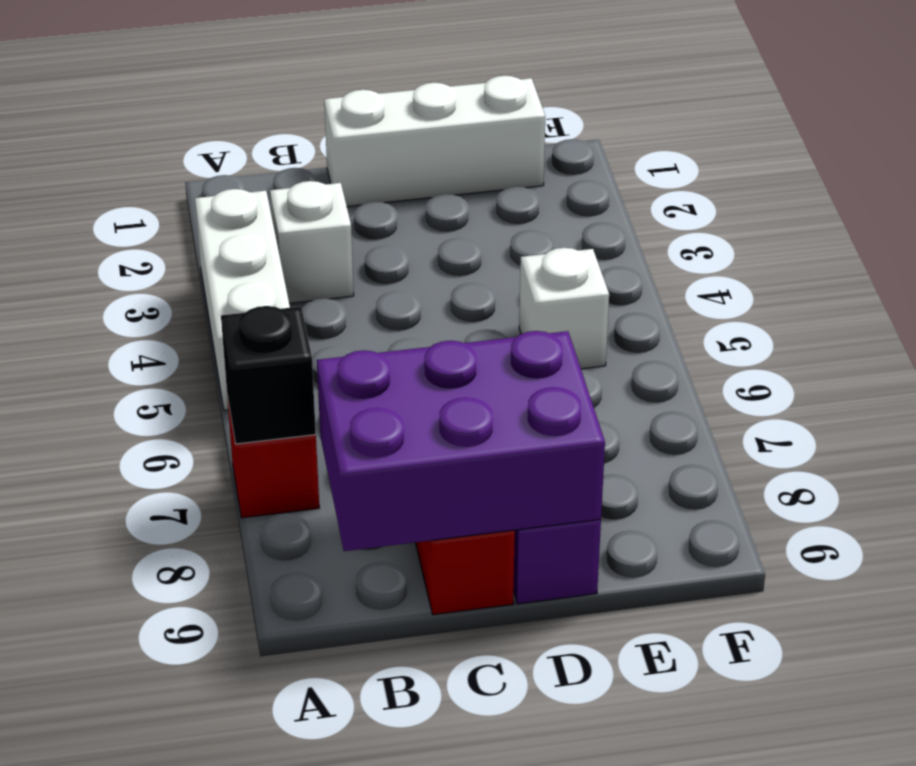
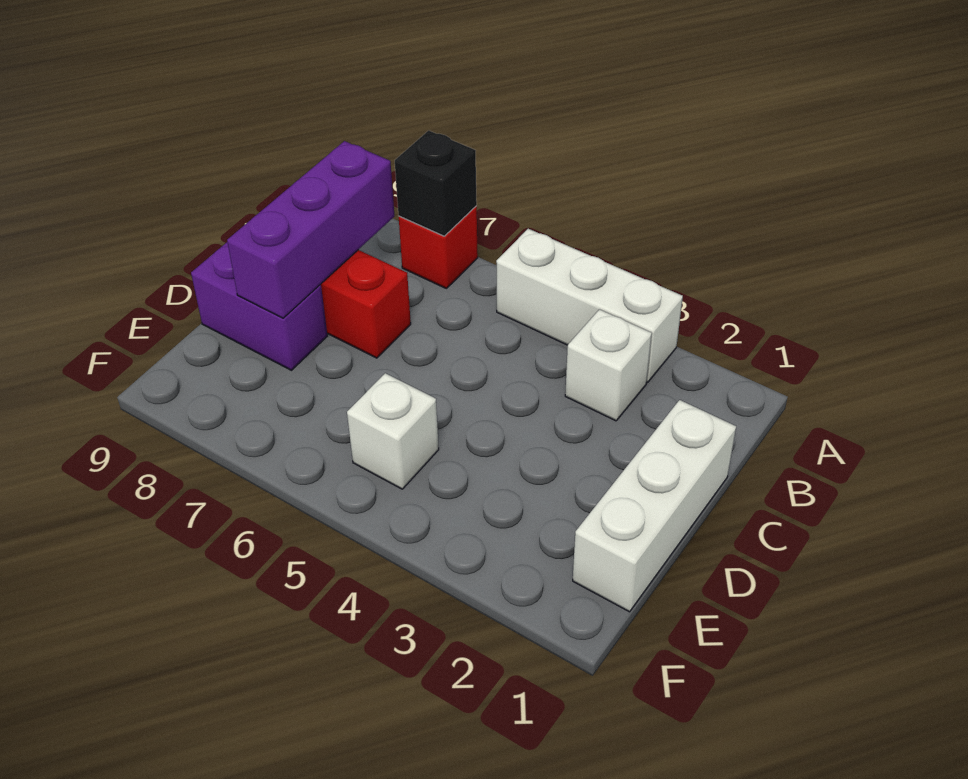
purple brick B8:D9 level 2 -> purple brick B8:D8 level 2

